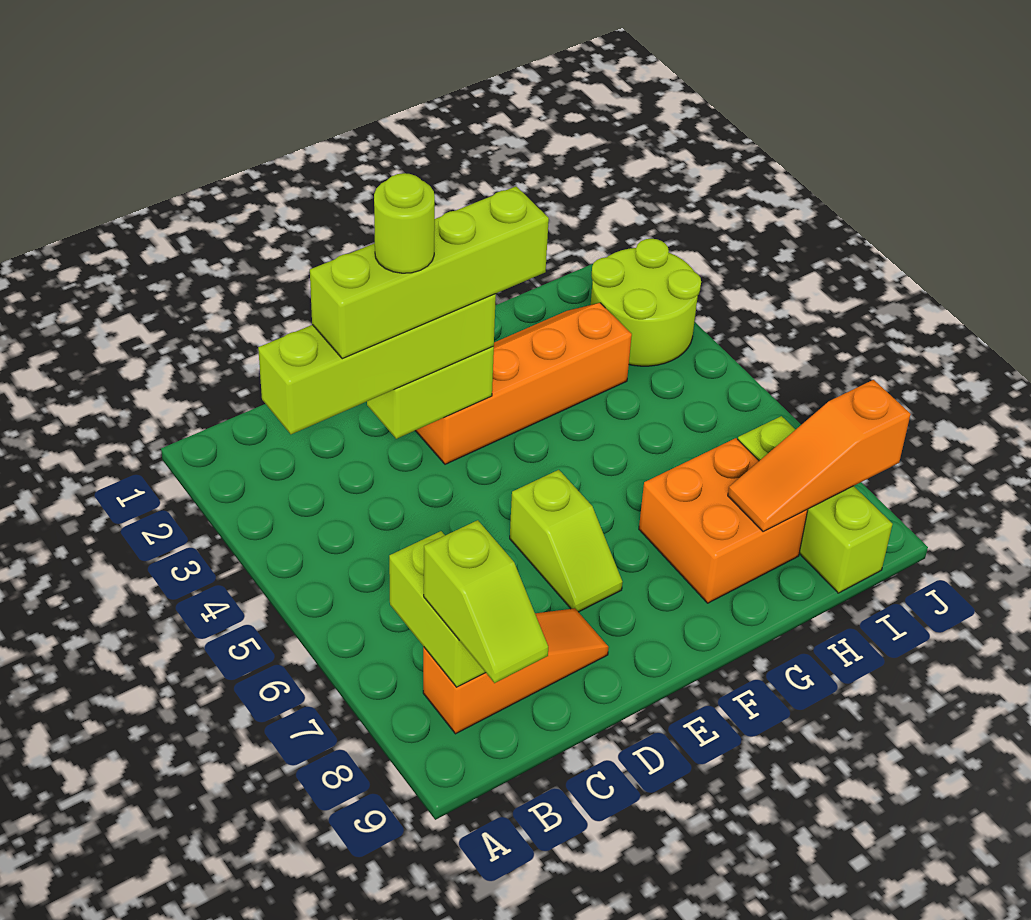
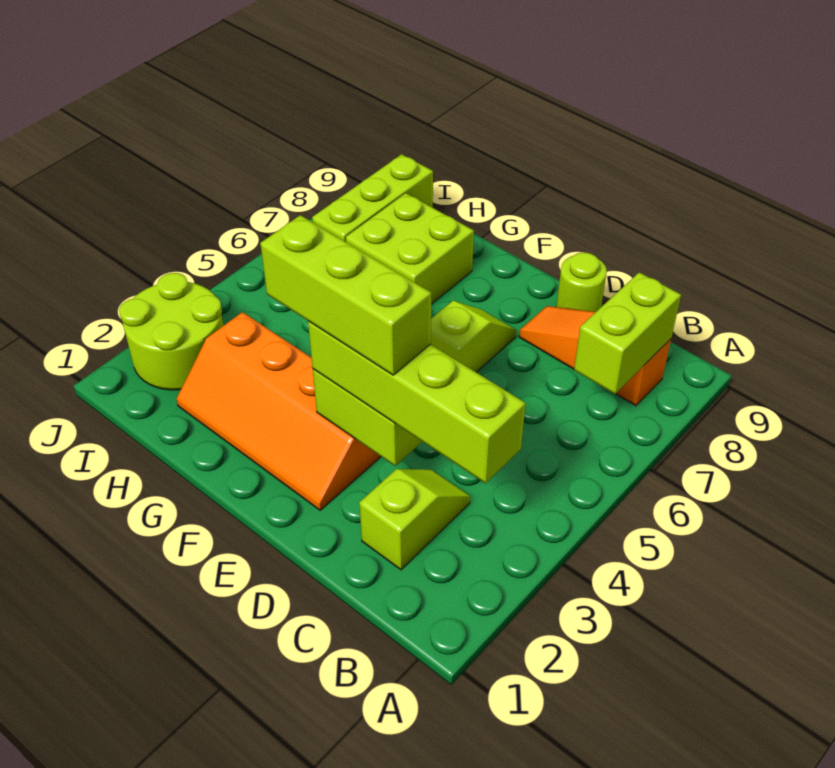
lime slope B8:B9 level 3 top 8 -> lime slope C2:C3 level 1 top 2
lime brick C3:F3 level 4 -> lime brick D3:F3 level 4
lime round brick D3 level 5 -> lime round brick D9 level 1
orange brick G7:H8 level 1 -> lime brick G7:H8 level 1
orange slope H8:J8 level 2 top J -> none

